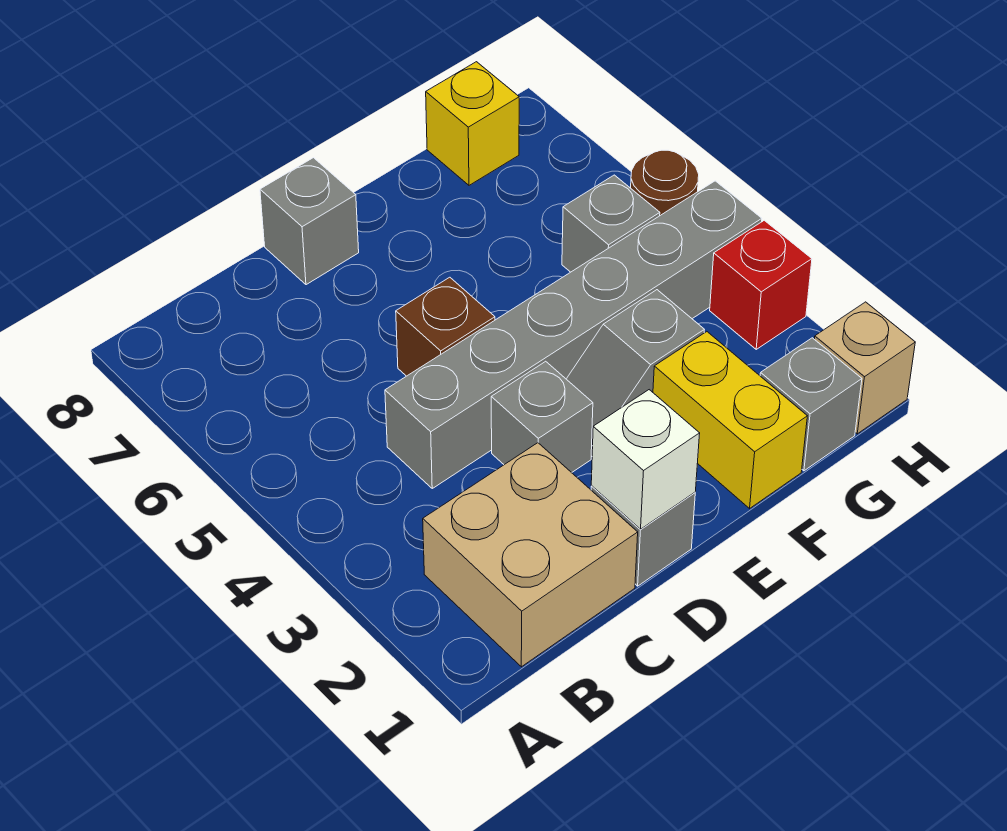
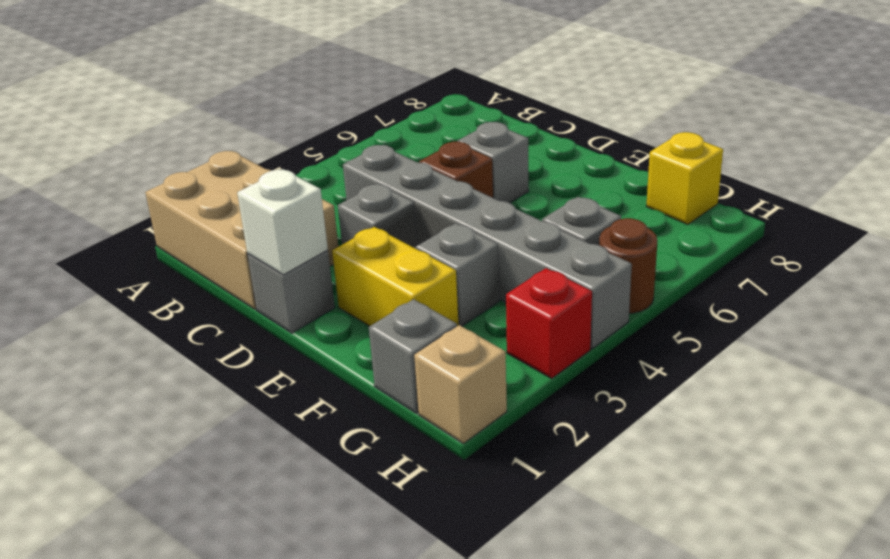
tan brick B1:C2 level 1 -> tan brick A1:C2 level 1
grey brick D8 level 1 -> grey brick D6 level 1
yellow brick F1:F2 level 1 -> yellow brick E2:F2 level 1

